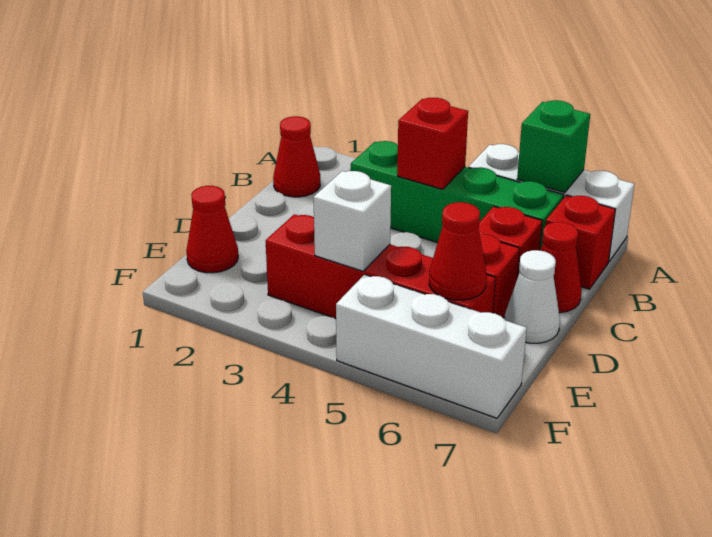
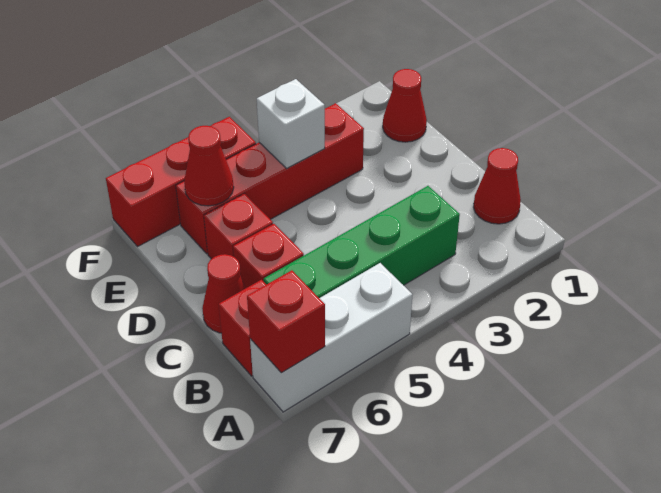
green brick A6 level 2 -> none
red brick B4 level 2 -> red brick A7 level 2
white cone D7 level 1 -> none
white brick F5:F7 level 1 -> red brick F5:F7 level 1

